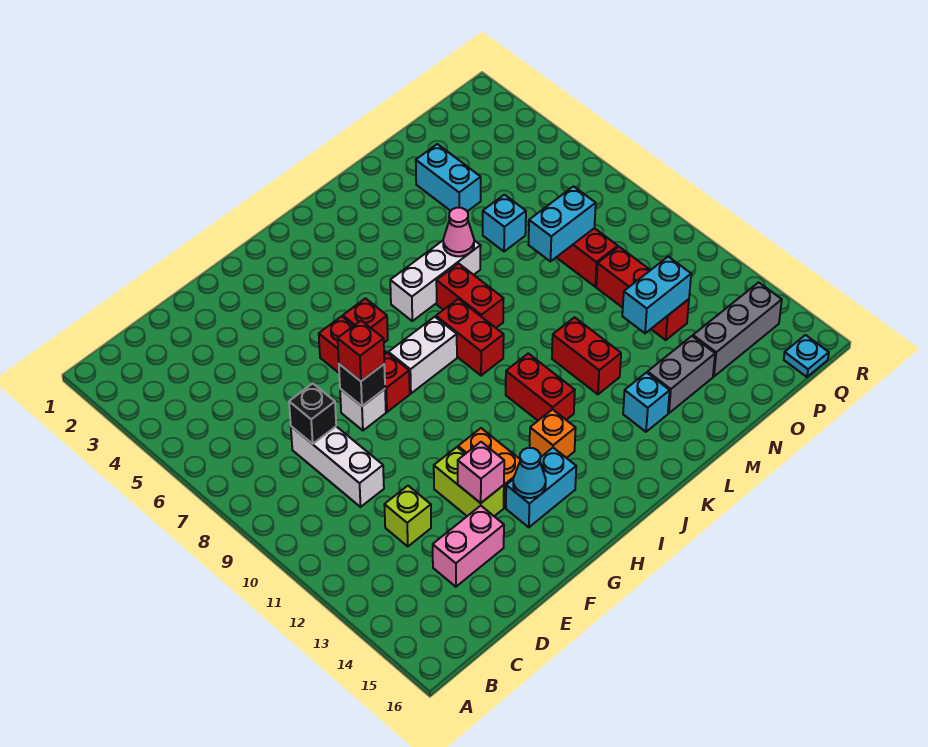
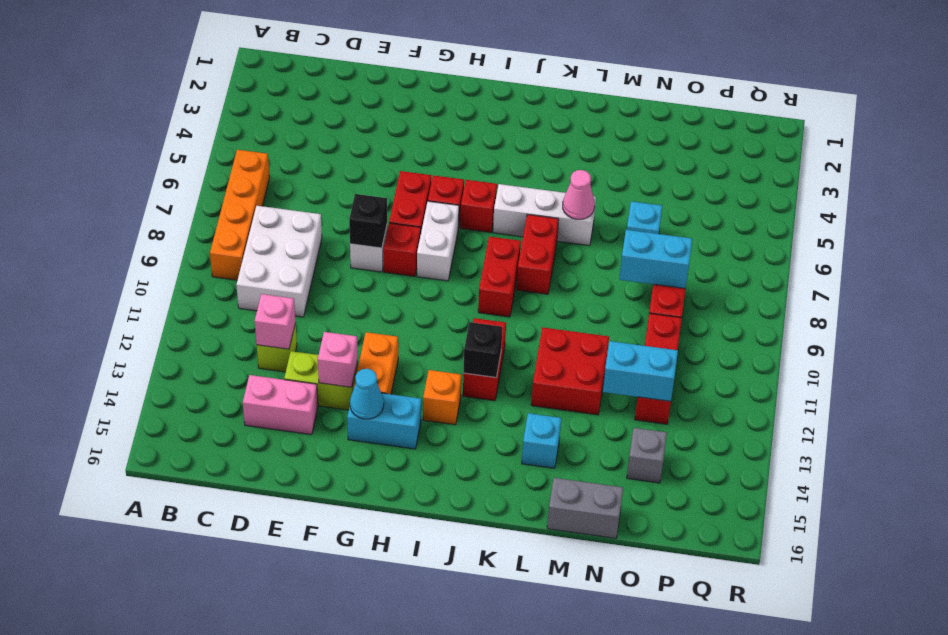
none -> orange brick B6:B9 level 1
white brick D8:D10 level 1 -> white brick C8:D10 level 1
black brick D8 level 2 -> black brick J12 level 2
none -> pink brick D12 level 2
red brick F8 level 3 -> red brick I6 level 1
lime brick F12:F13 level 1 -> lime brick E13:F13 level 1
white brick H8:I8 level 1 -> white brick H7:H8 level 1
red brick L11:L12 level 1 -> red brick L11:M12 level 1
grey brick M14:N14 level 1 -> grey brick M16:N16 level 1
cyan brick N3:N4 level 1 -> none
grey brick O14:Q14 level 1 -> grey brick O14 level 1
cyan plate Q16 level 1 -> none

